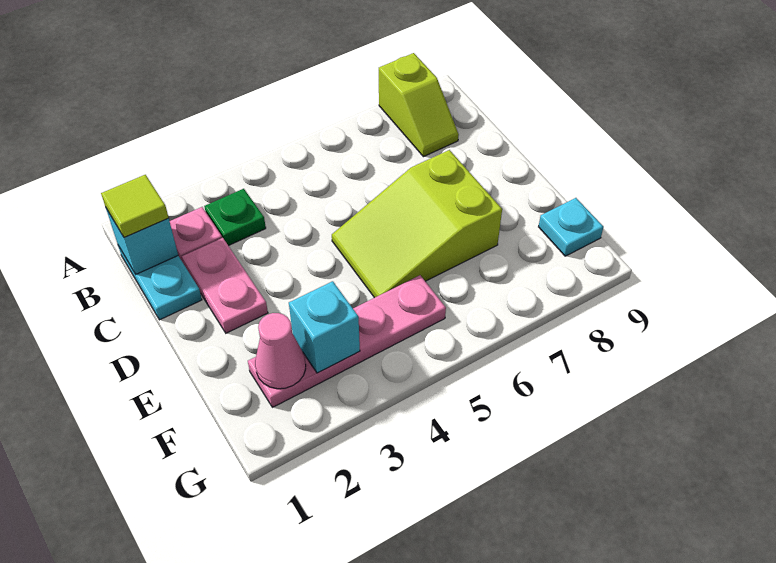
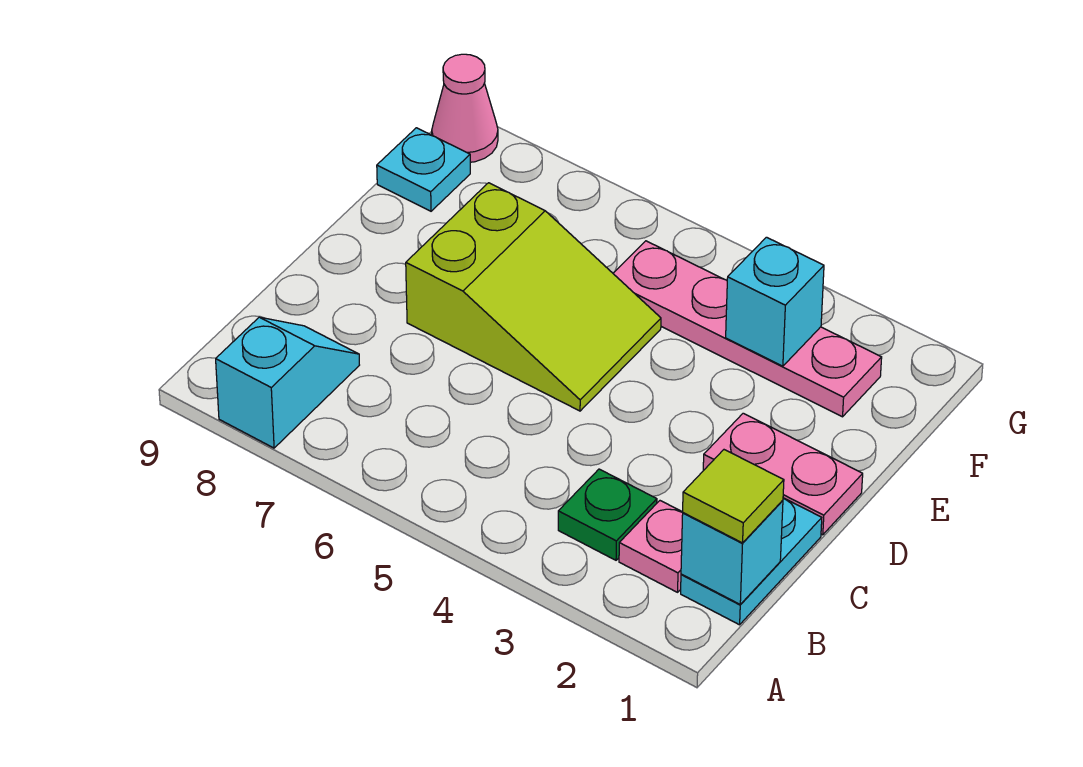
lime slope A8:B8 level 1 top A -> cyan slope A8:B8 level 1 top A
pink plate C2:D2 level 1 -> pink plate D1:D2 level 1
pink cone F2 level 2 -> pink cone G9 level 1

